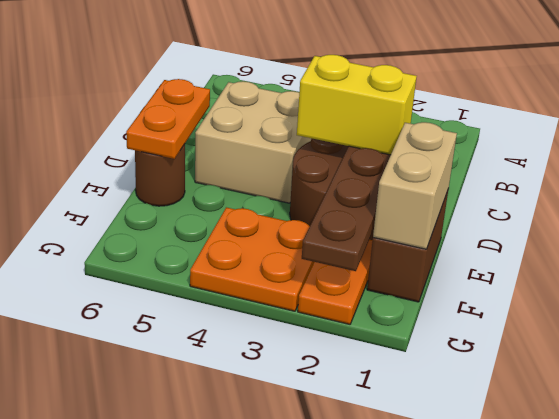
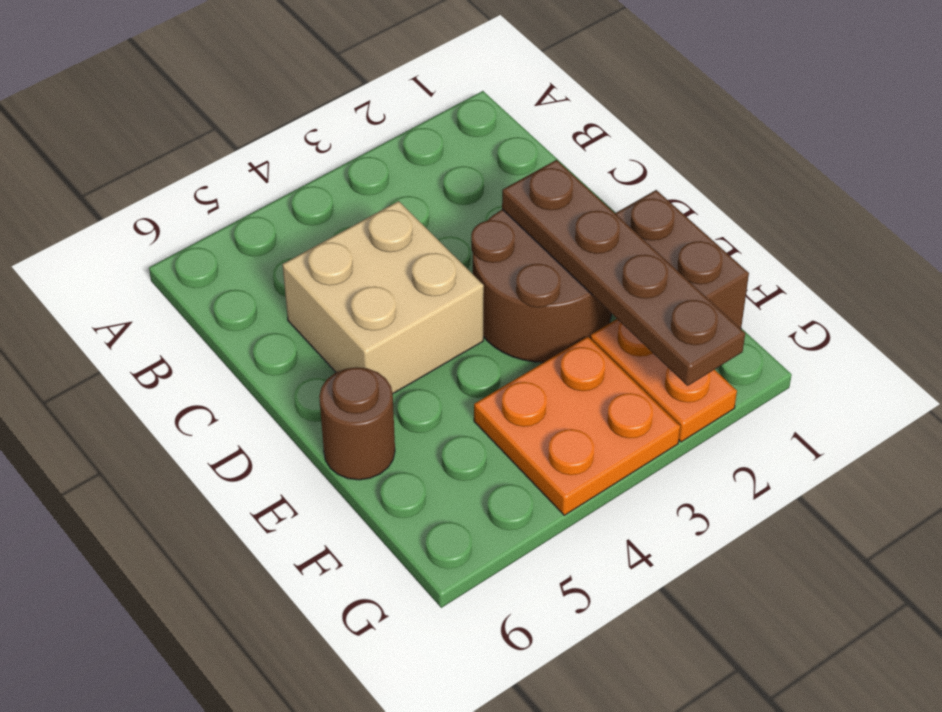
yellow brick D2:D3 level 3 -> none
orange plate D6:E6 level 2 -> none
tan brick E1:F1 level 2 -> none

